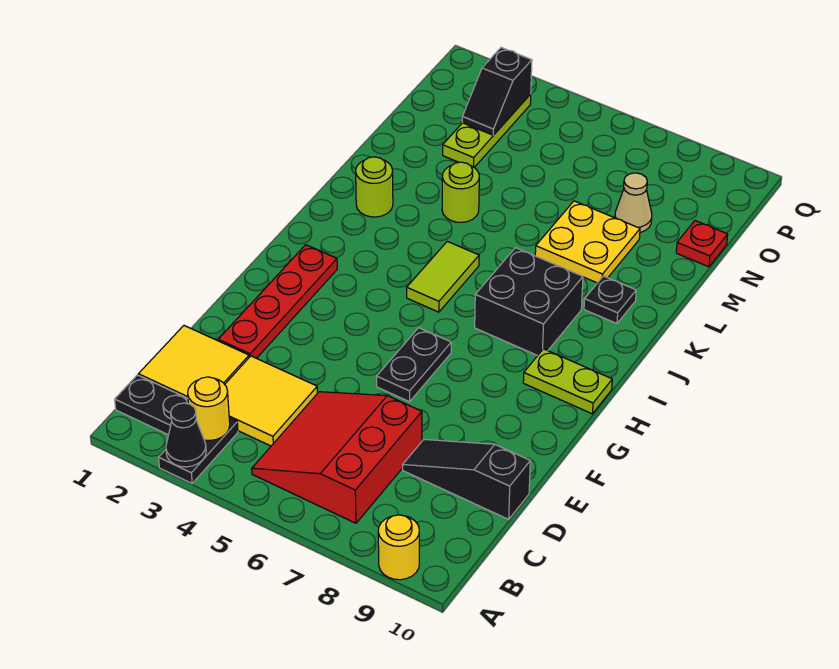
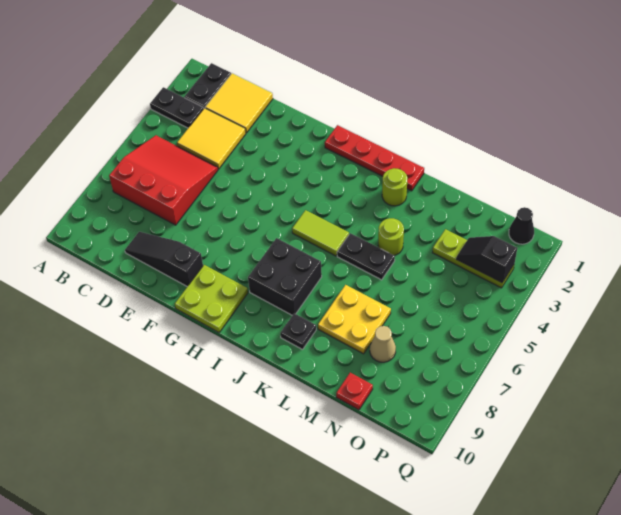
black cone A3 level 2 -> black cone P1 level 1
yellow round brick A9 level 1 -> none
yellow round brick B3 level 2 -> none
black slope D8:D10 level 1 top 10 -> black slope D9:F9 level 1 top F
red plate E2:H2 level 1 -> red plate H1:K1 level 1
black plate F6:G6 level 1 -> black plate K5:L5 level 1
lime plate H9:H10 level 1 -> lime plate G9:H10 level 1

